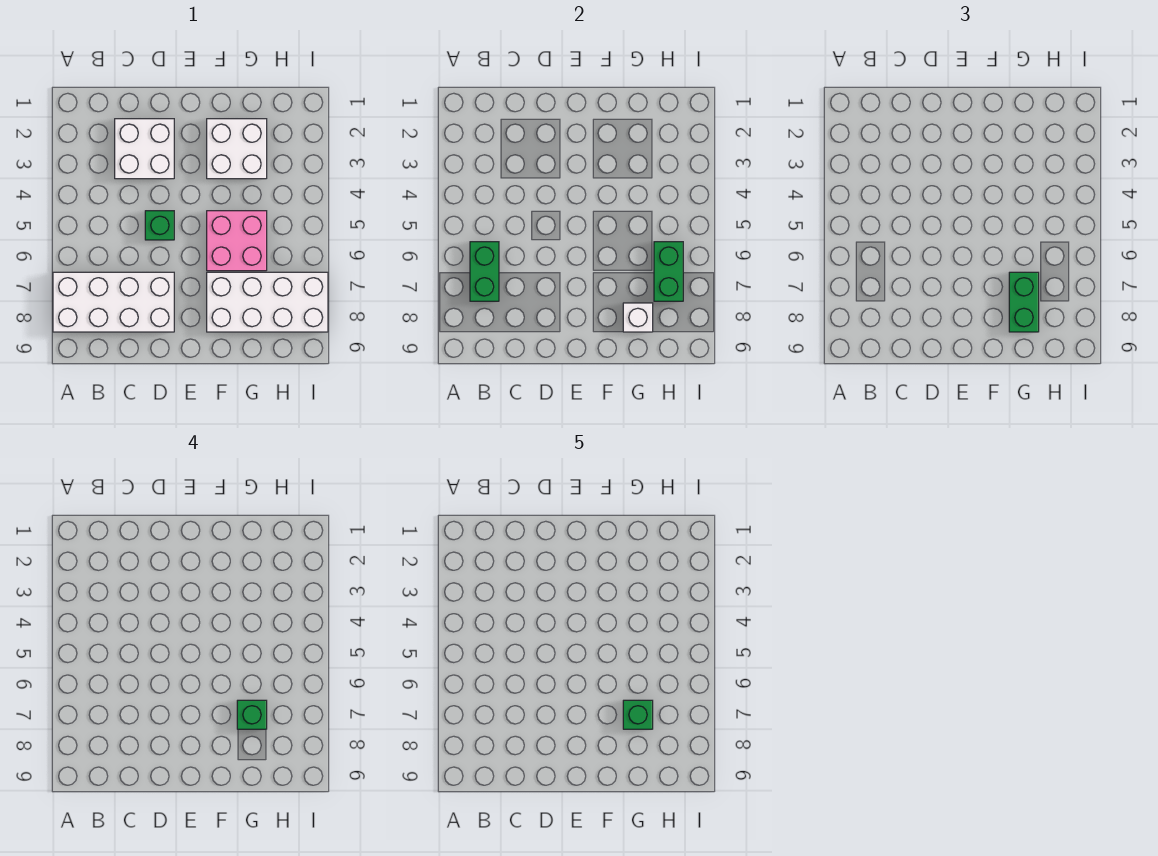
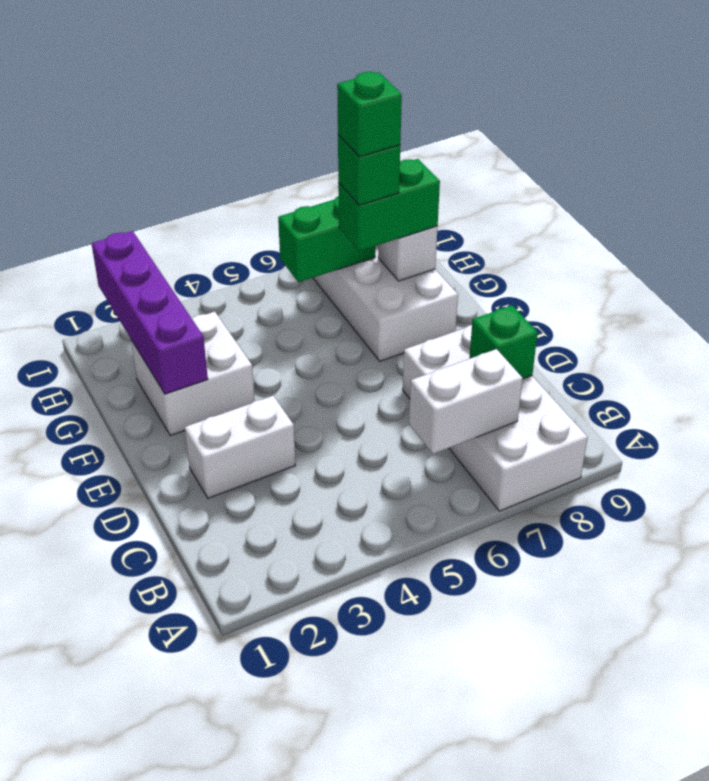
green brick B6:B7 level 2 -> white brick B6:B7 level 2
white brick C2:D3 level 1 -> white brick D2:D3 level 1
green brick D5 level 1 -> green brick C8 level 2
none -> purple brick F2:I2 level 2
pink brick F5:G6 level 1 -> none

